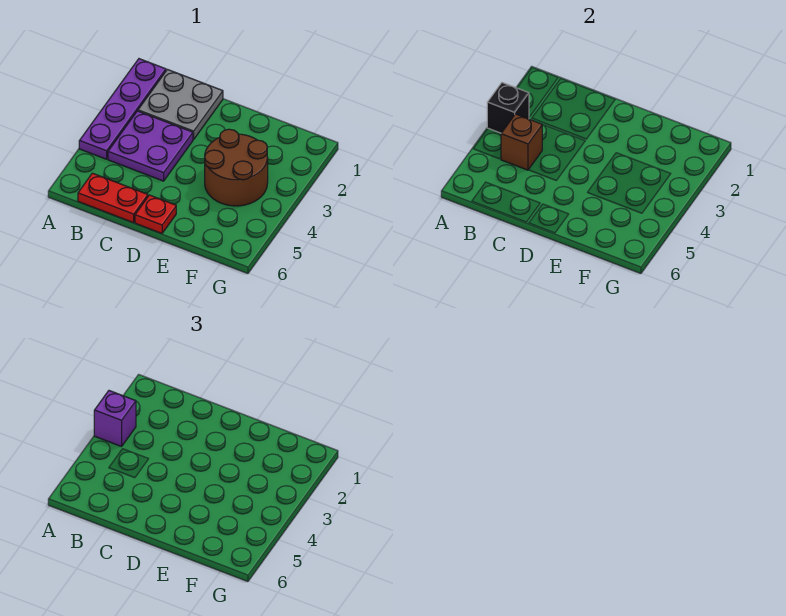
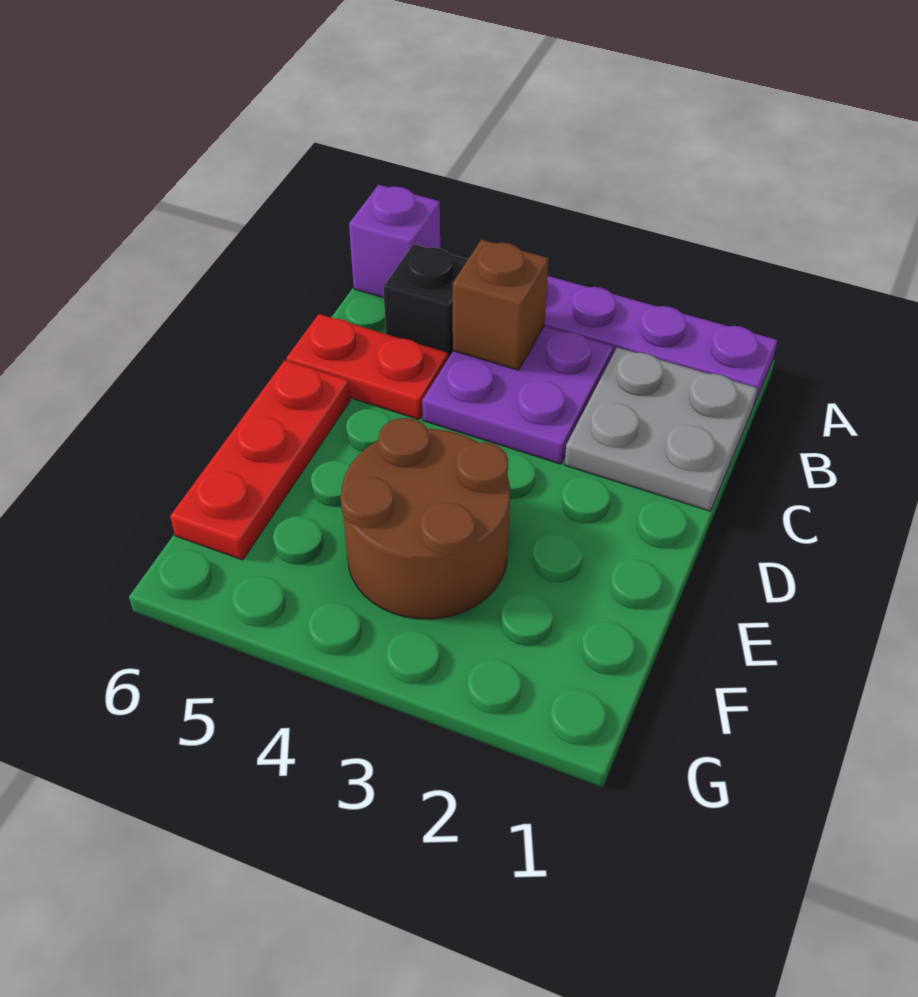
black brick A3 level 2 -> black brick B5 level 1
purple brick A3 level 3 -> purple brick A6 level 1
red plate B6:C6 level 1 -> red plate C5:C6 level 1
red plate D6 level 1 -> red plate D6:F6 level 1

